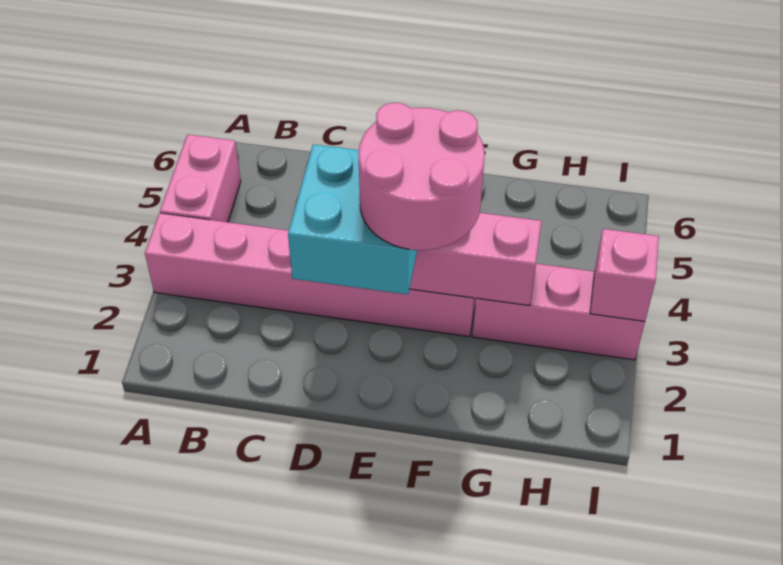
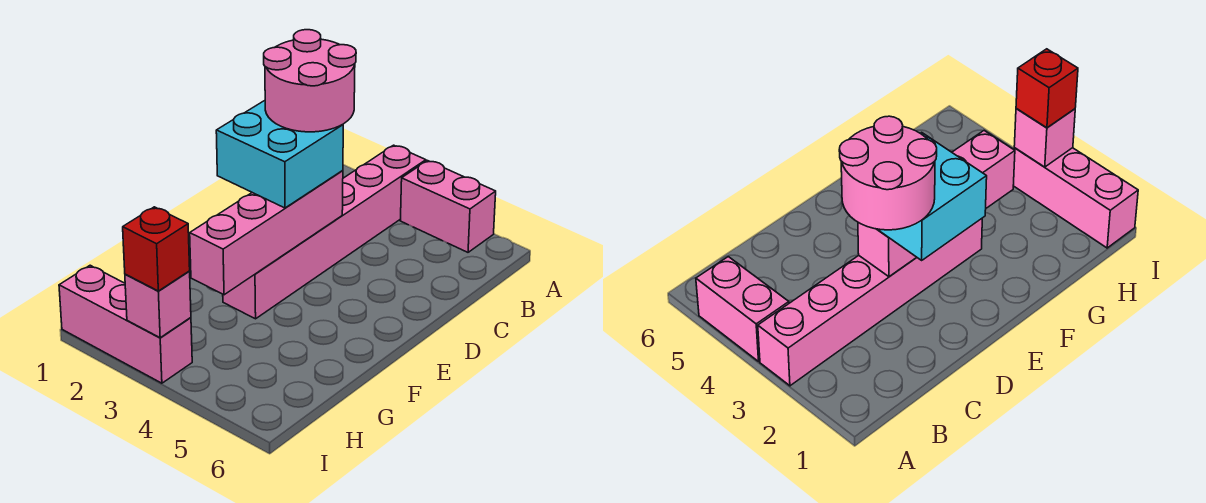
pink round brick E2:F3 level 4 -> pink round brick C2:D3 level 4
pink brick G3:I3 level 1 -> pink brick I1:I3 level 1
none -> red brick I3 level 3

